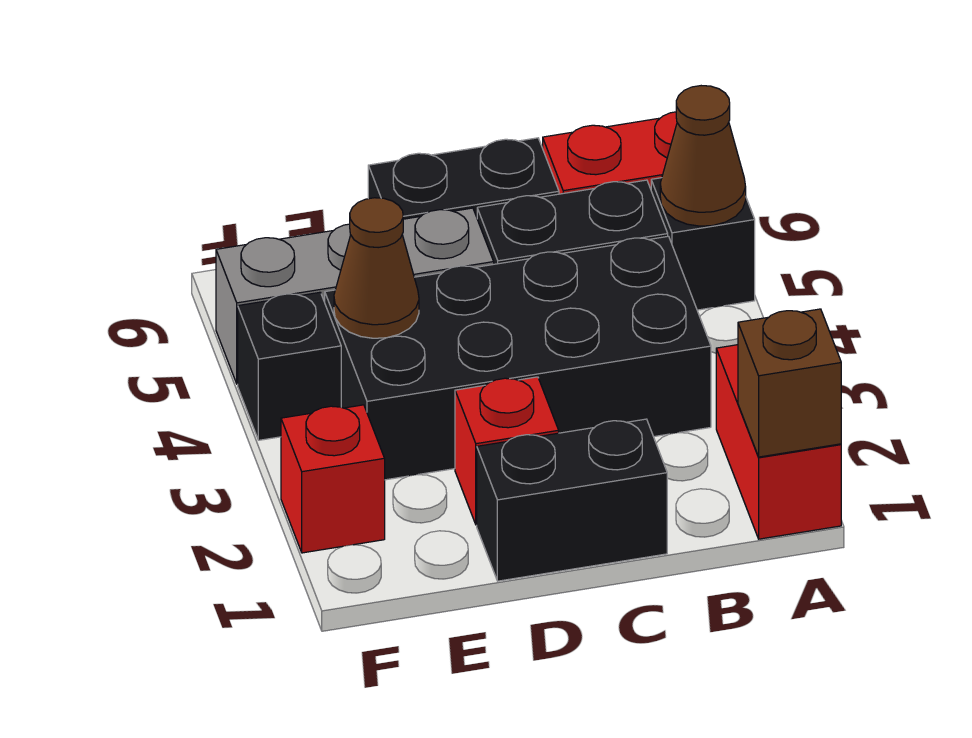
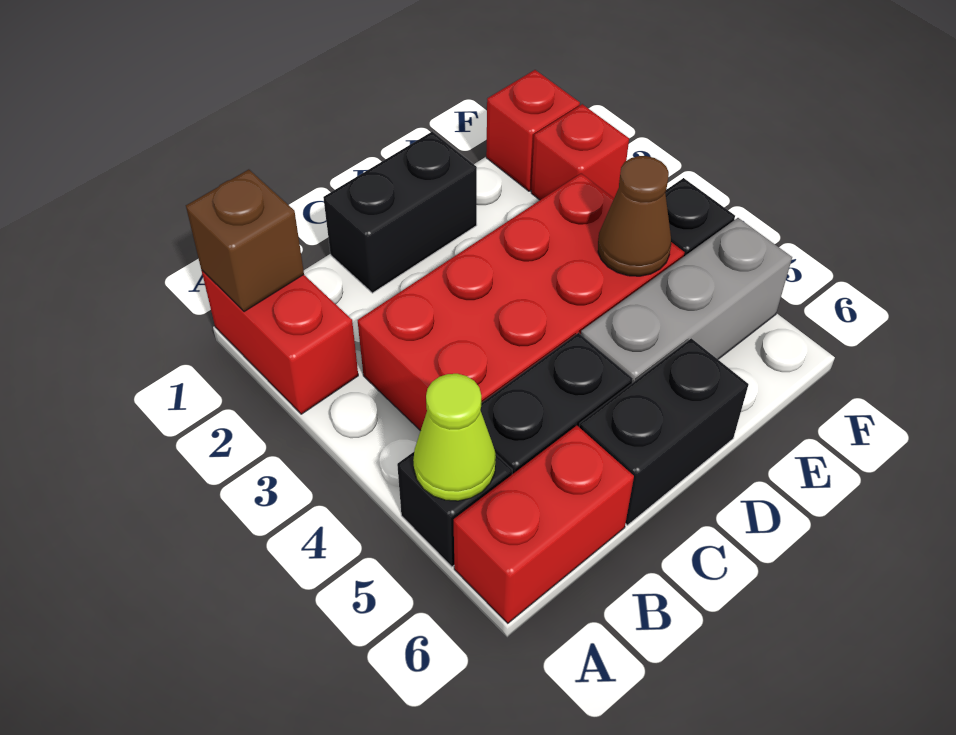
brown cone A5 level 2 -> lime cone A5 level 2
black brick B3:E4 level 1 -> red brick B3:E4 level 1
red brick D2 level 1 -> red brick F1 level 1

